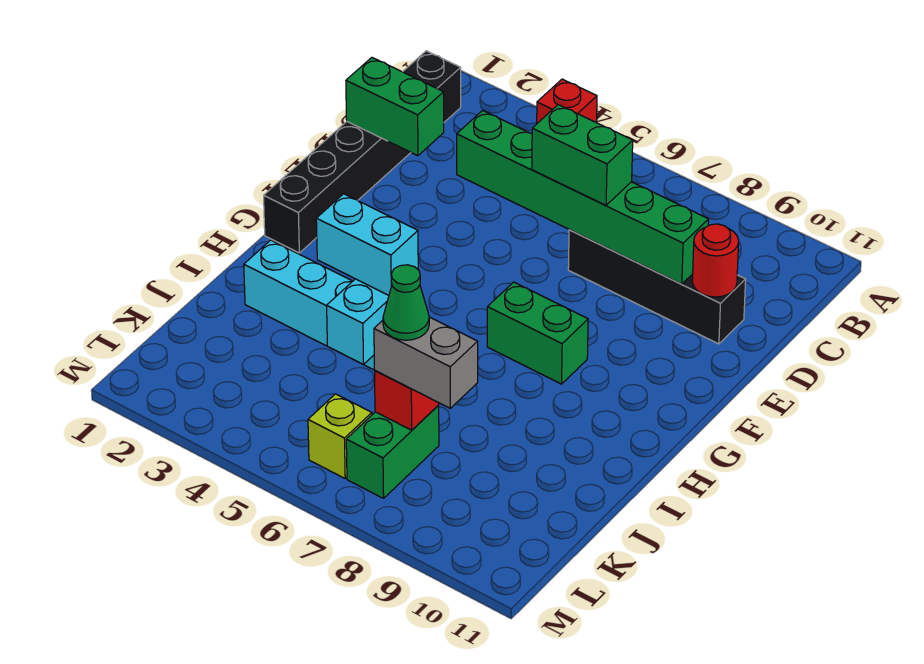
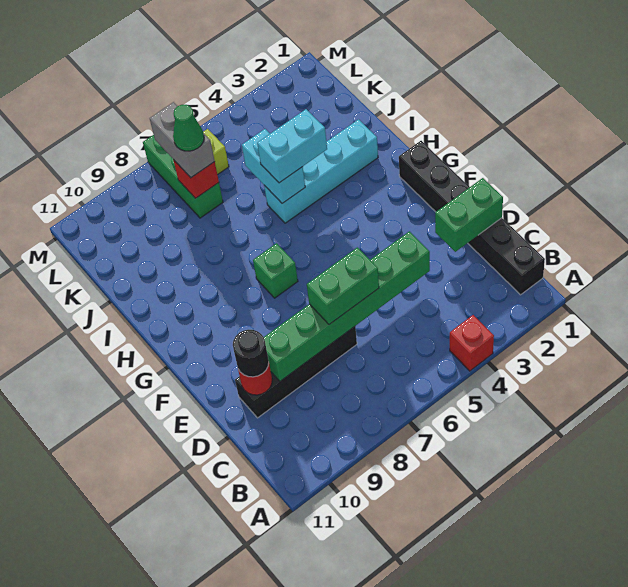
none -> black round brick D10 level 3
green brick G7:G8 level 1 -> green brick G7 level 1
green brick K7:L7 level 1 -> green brick K7:M7 level 1
grey brick K7:K8 level 3 -> grey brick K7:L7 level 3

